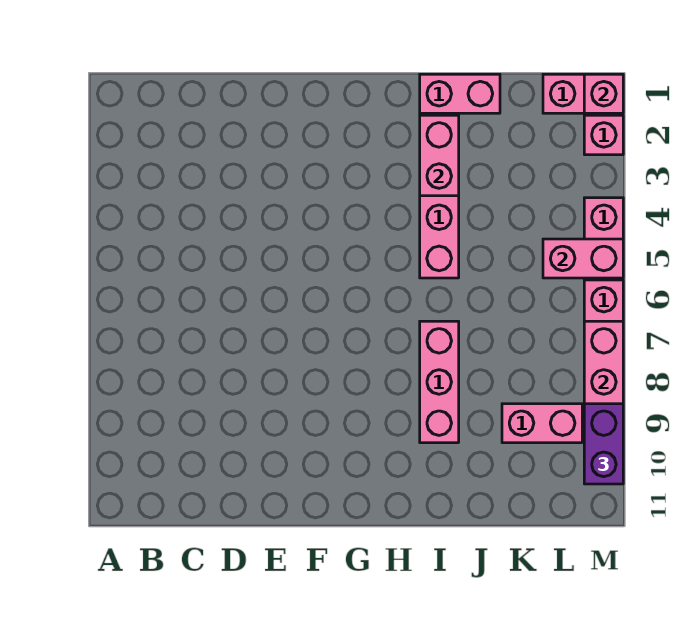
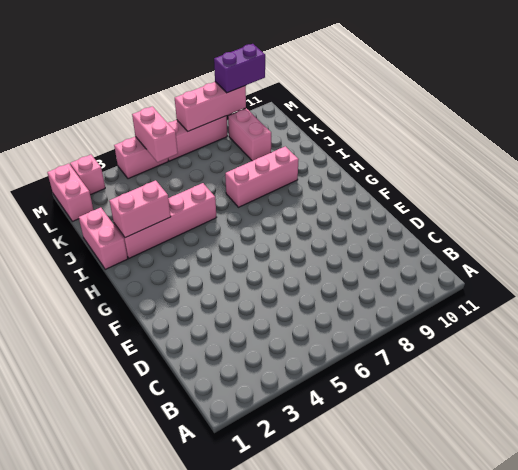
pink brick M1 level 2 -> none

